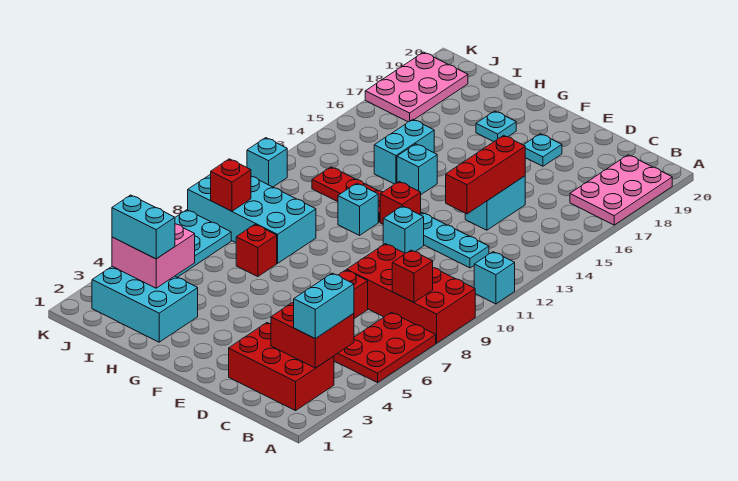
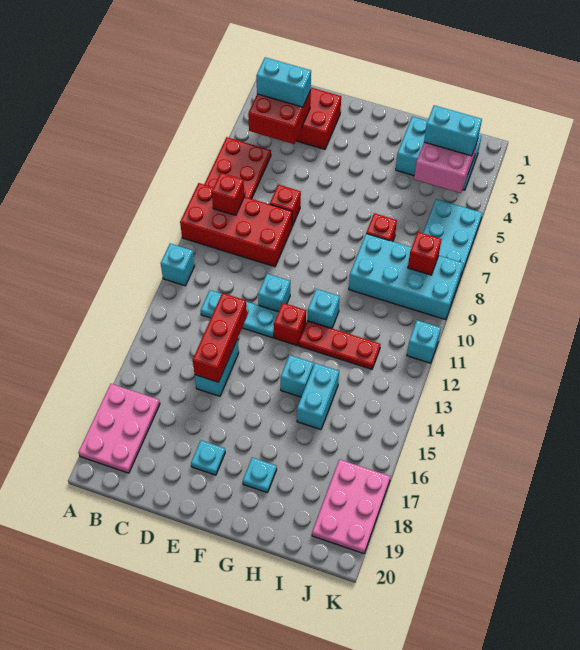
cyan brick B3:B4 level 3 -> cyan brick B3:C3 level 3

